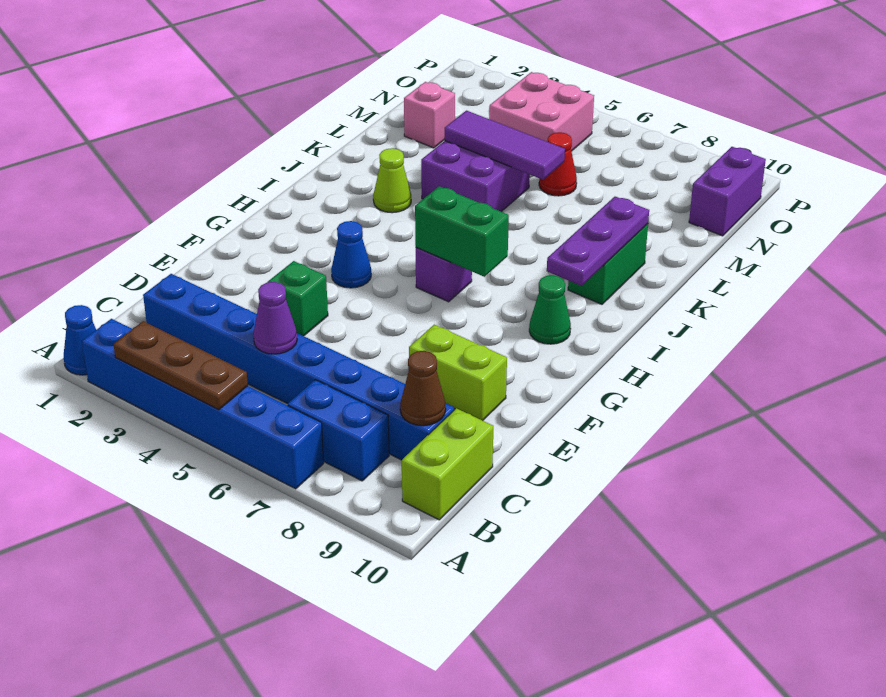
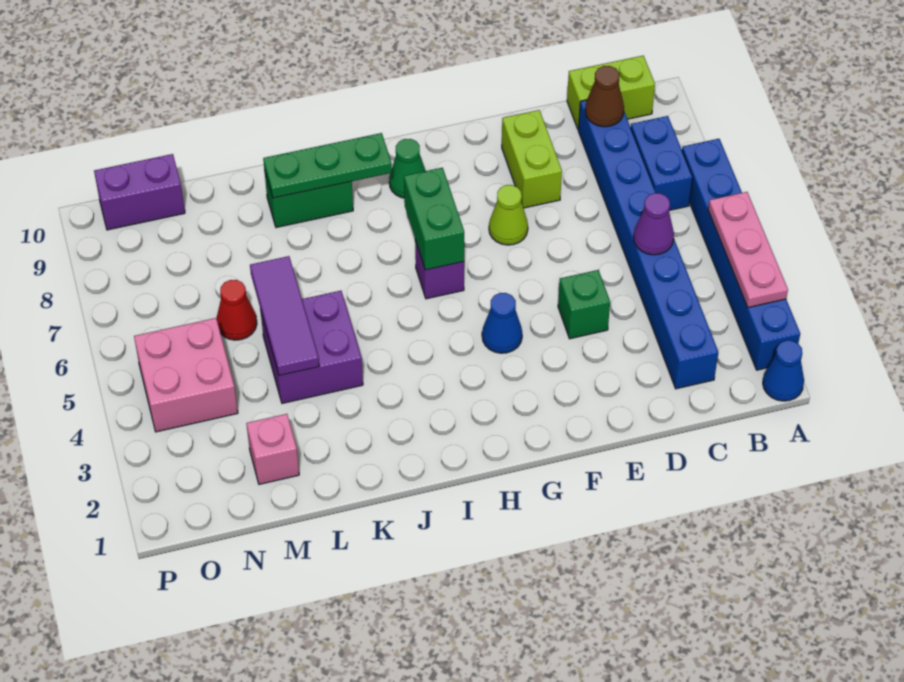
brown plate A3:A5 level 2 -> pink plate A3:A5 level 2
purple plate I9:K9 level 2 -> green plate I9:K9 level 2
lime cone J3 level 1 -> lime cone F7 level 1

